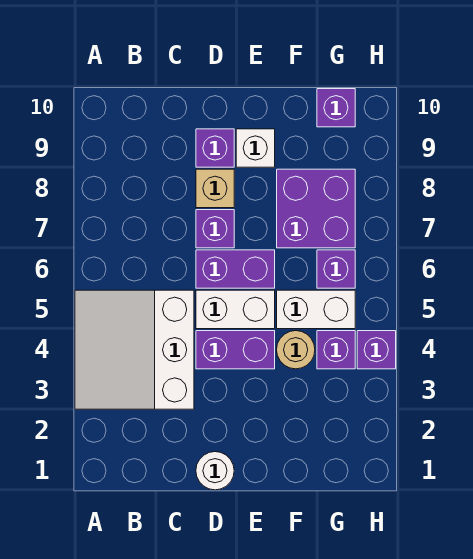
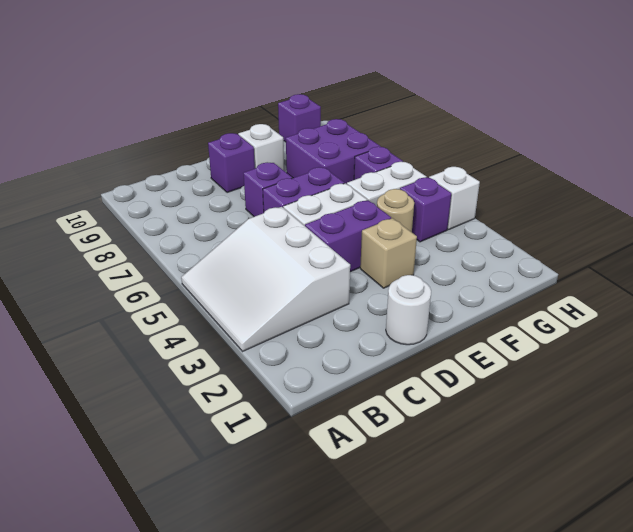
tan brick D8 level 1 -> tan brick E3 level 1
purple brick H4 level 1 -> white brick H4 level 1

